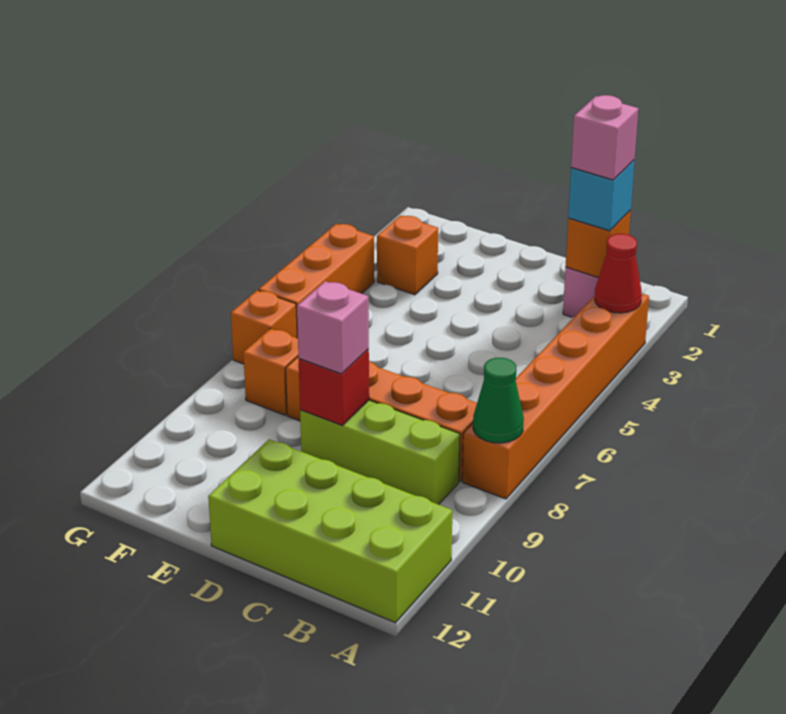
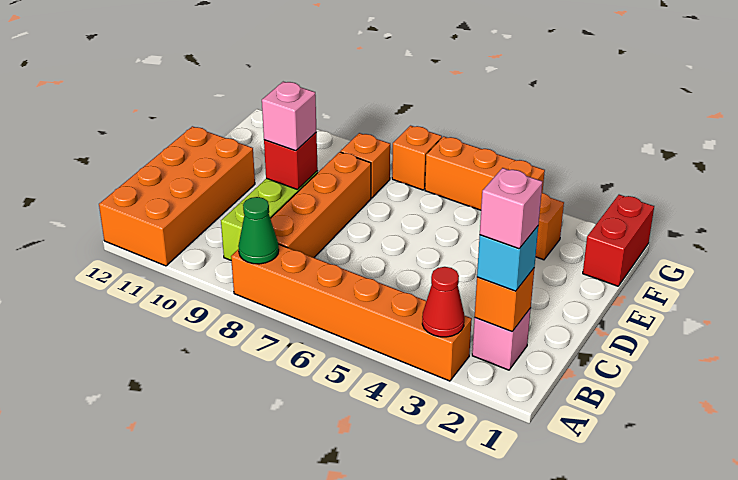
lime brick A11:D12 level 1 -> orange brick A11:D12 level 1
none -> red brick F1:G1 level 1

